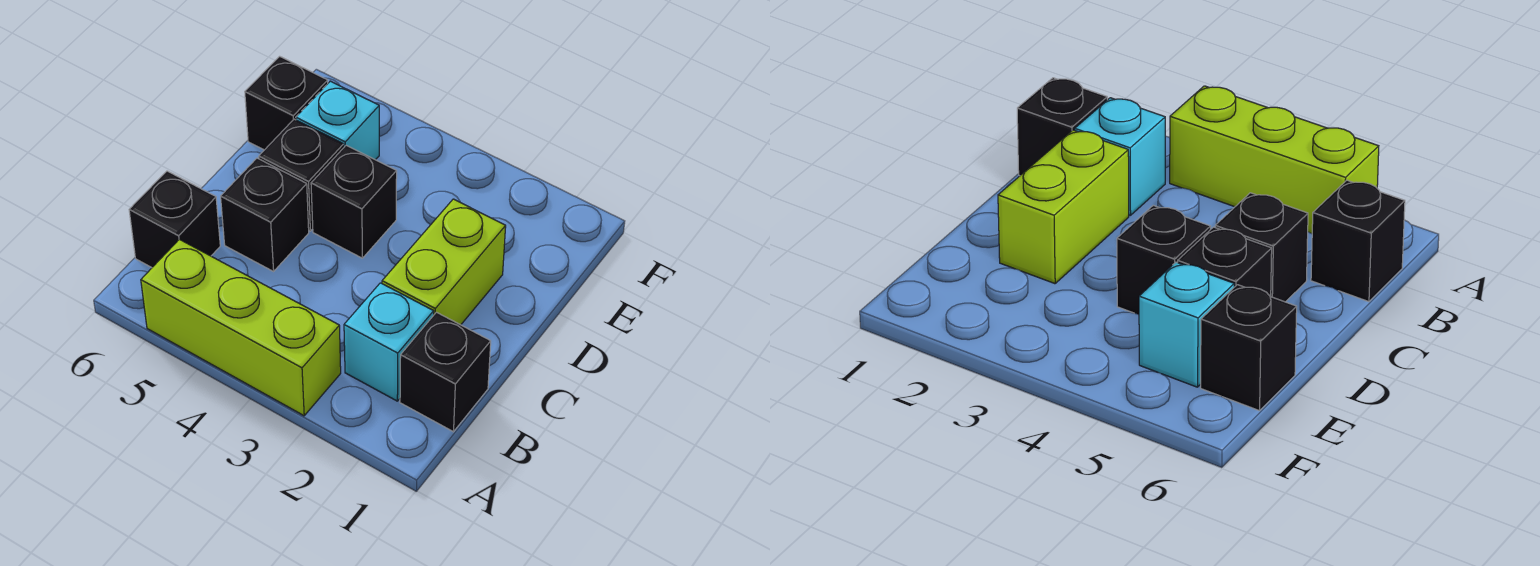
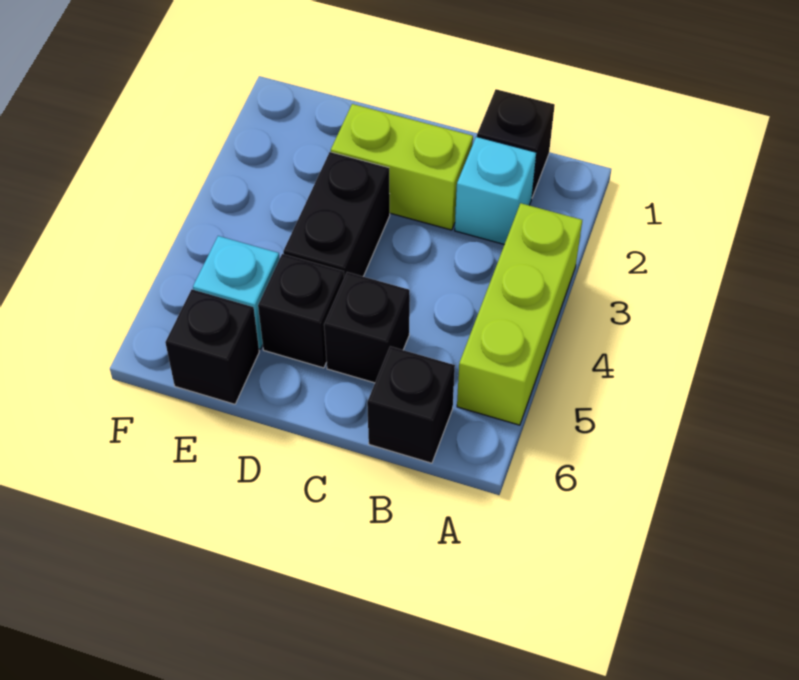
black brick D4 level 1 -> black brick D3:D4 level 1

